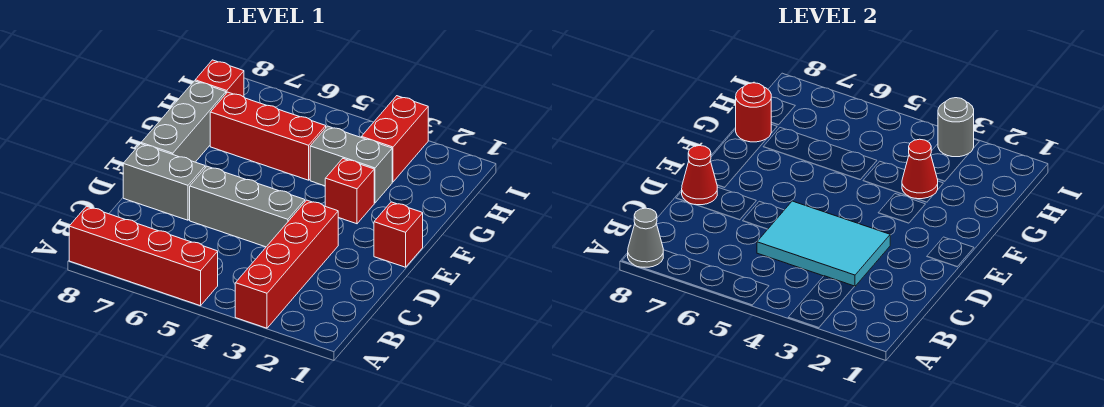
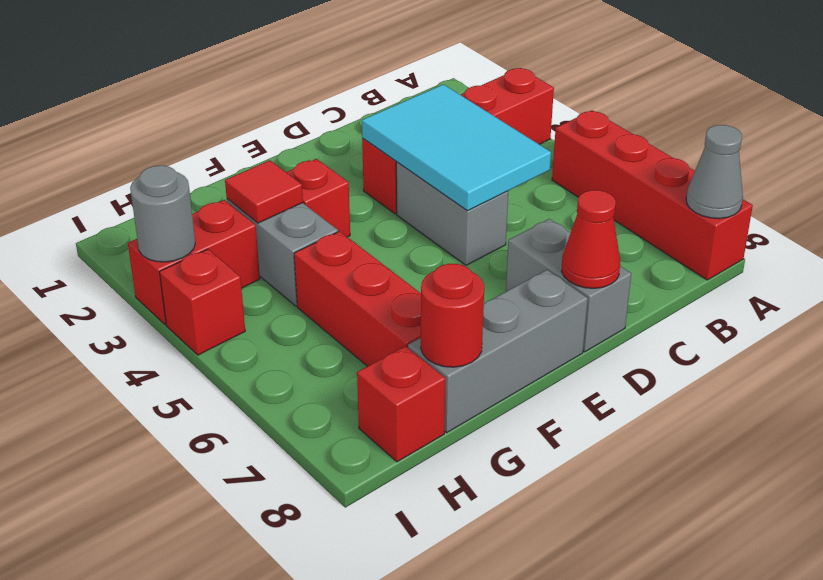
grey brick D4:D6 level 1 -> grey brick D4:D5 level 1
red brick E1 level 1 -> red brick I4 level 1
red cone G3 level 2 -> red tile G3 level 2

